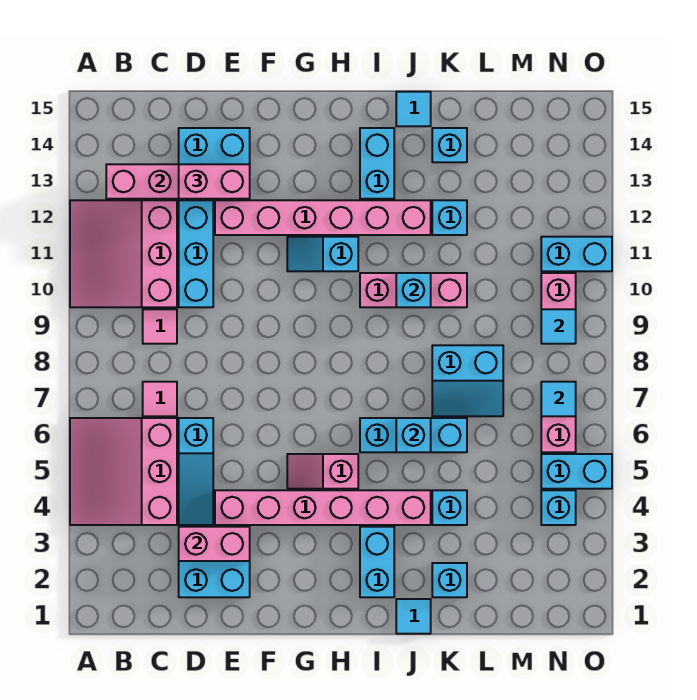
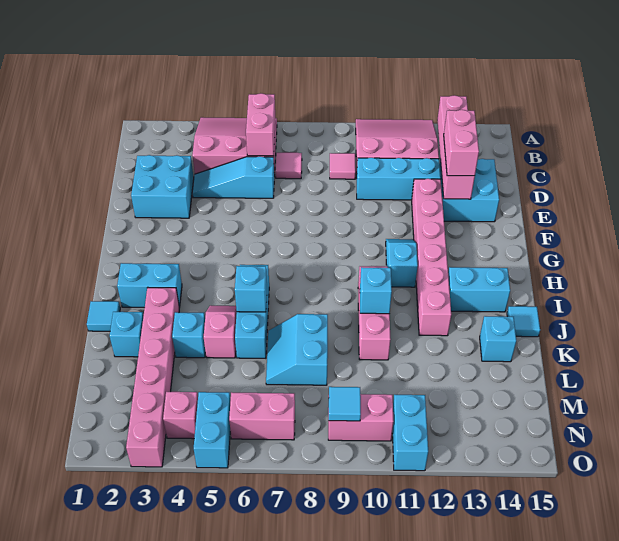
pink brick D3:E3 level 2 -> pink brick B6:C6 level 2
pink brick E4:J4 level 1 -> pink brick J3:O3 level 1
pink slope G5:H5 level 1 top H -> pink slope J5:K5 level 1 top K
cyan brick K12 level 1 -> none
cyan brick N4 level 1 -> pink brick N4 level 1
cyan tile N7 level 2 -> none

